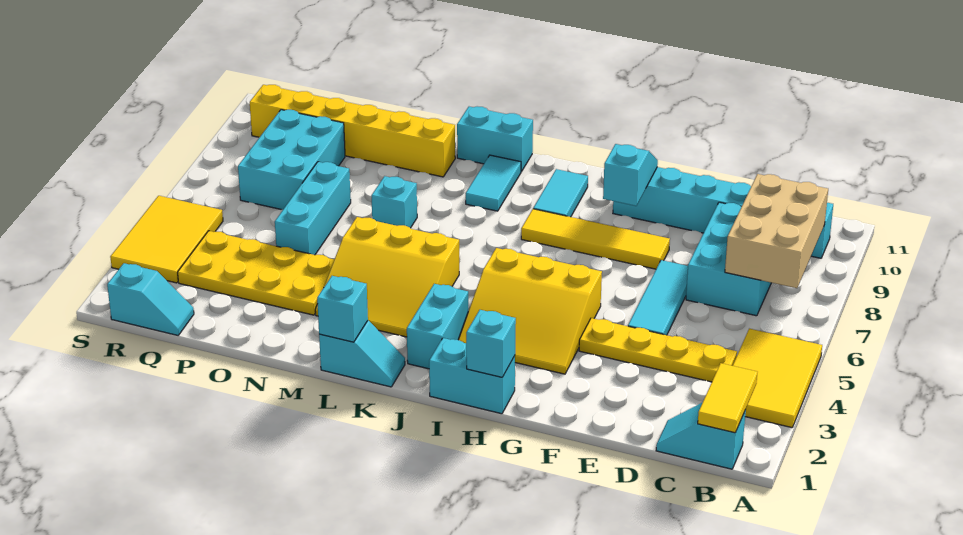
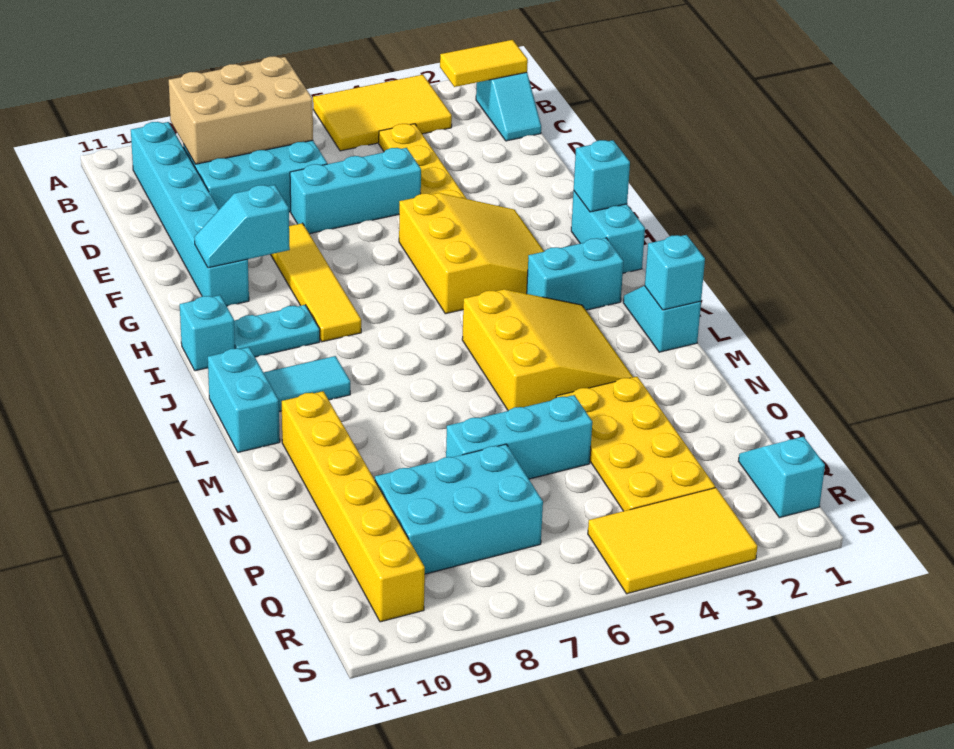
cyan tile E5:E7 level 1 -> cyan brick E5:E7 level 1
cyan tile I9:I10 level 1 -> cyan plate I9:I10 level 1
cyan brick M7 level 1 -> cyan brick I11 level 1

